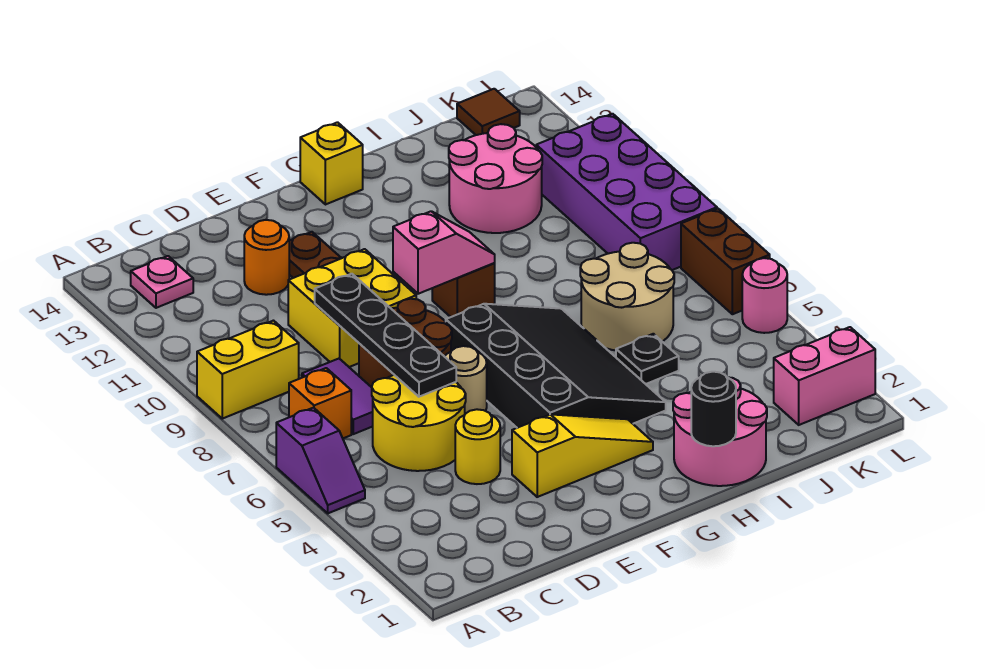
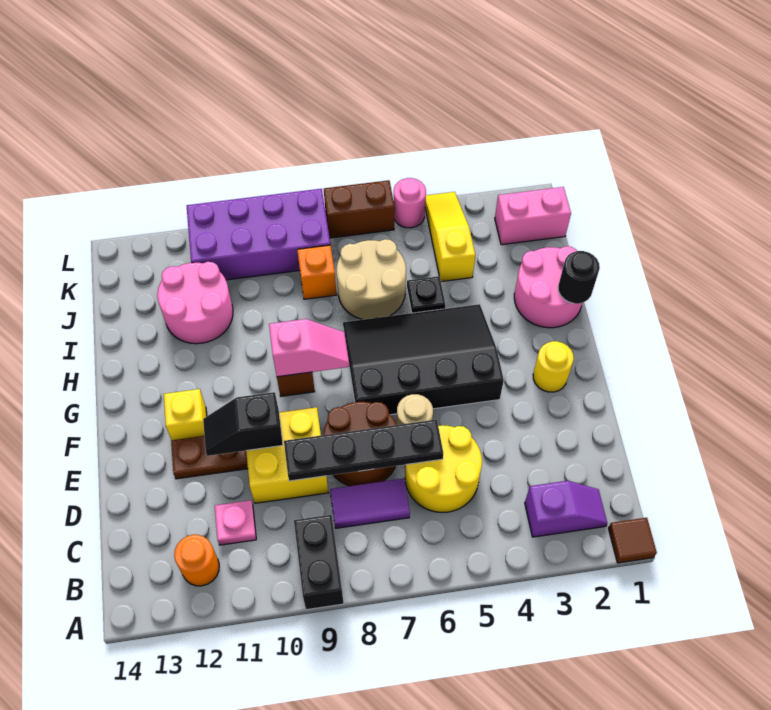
purple slope A5:A6 level 1 top 6 -> purple slope B2:B3 level 1 top 3
yellow brick A9:B9 level 1 -> black brick A9:B9 level 1
orange brick B7 level 1 -> orange brick J8 level 1
pink plate B13 level 1 -> pink plate C11 level 1
yellow round brick D4 level 1 -> yellow round brick F2 level 1
orange round brick D12 level 1 -> orange round brick B12 level 1
yellow slope E3:G3 level 1 top E -> yellow slope J4:L4 level 1 top J
none -> black slope E10:E11 level 2 top 10
pink slope F9:G9 level 2 top F -> pink slope G8:G9 level 2 top 9
yellow brick G14 level 1 -> yellow brick F12 level 1
pink brick K2:L2 level 1 -> pink brick K1:K2 level 1
brown tile K14 level 1 -> brown tile A1 level 1

